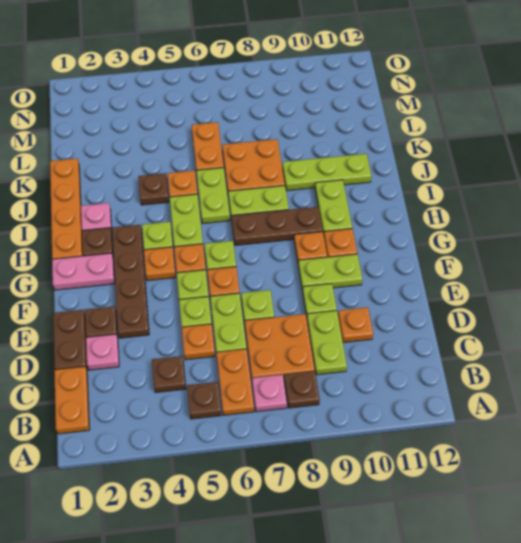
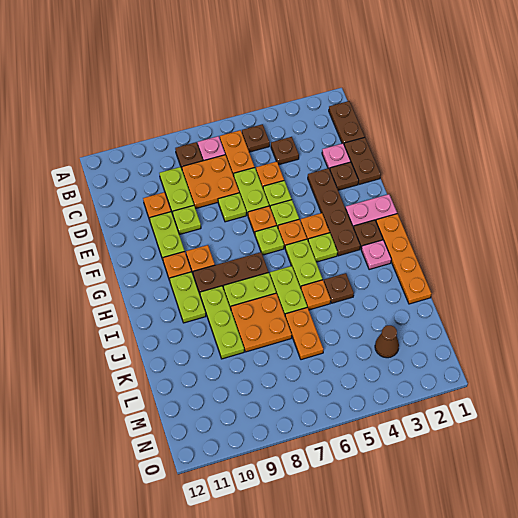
orange plate B1:C1 level 1 -> brown plate B1:C1 level 1
lime plate F9:F10 level 1 -> lime plate E10:F10 level 1
lime plate J9:J11 level 1 -> lime plate I9:K9 level 1
none -> brown cone M3 level 1

